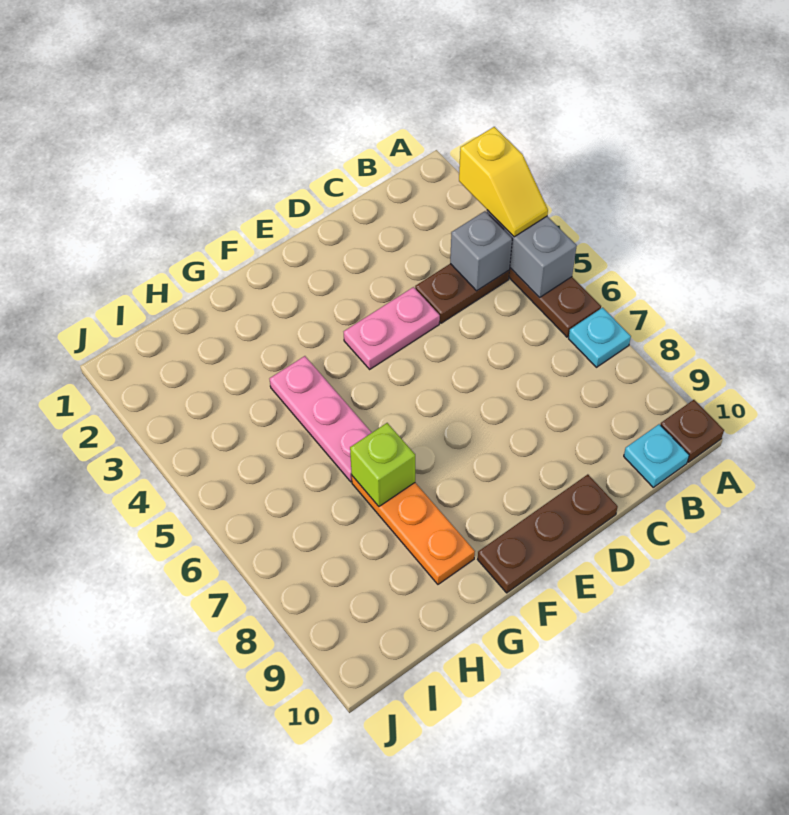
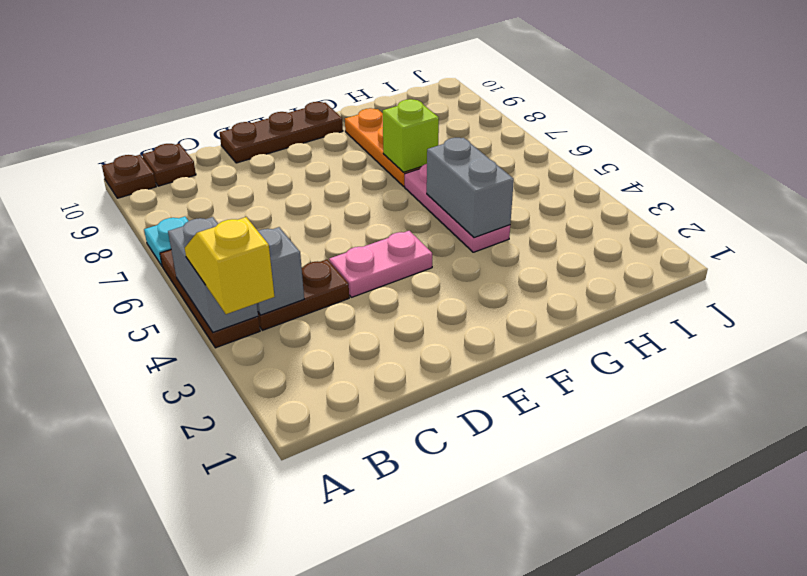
cyan plate B10 level 1 -> brown plate B10 level 1
none -> grey brick G4:G5 level 2

